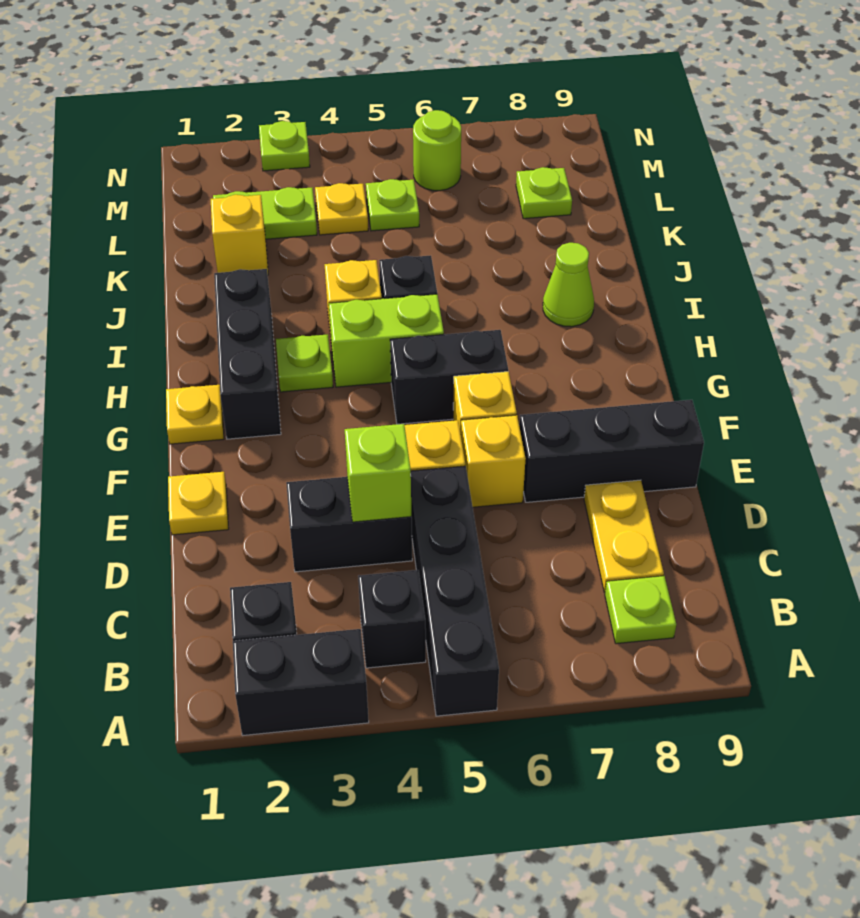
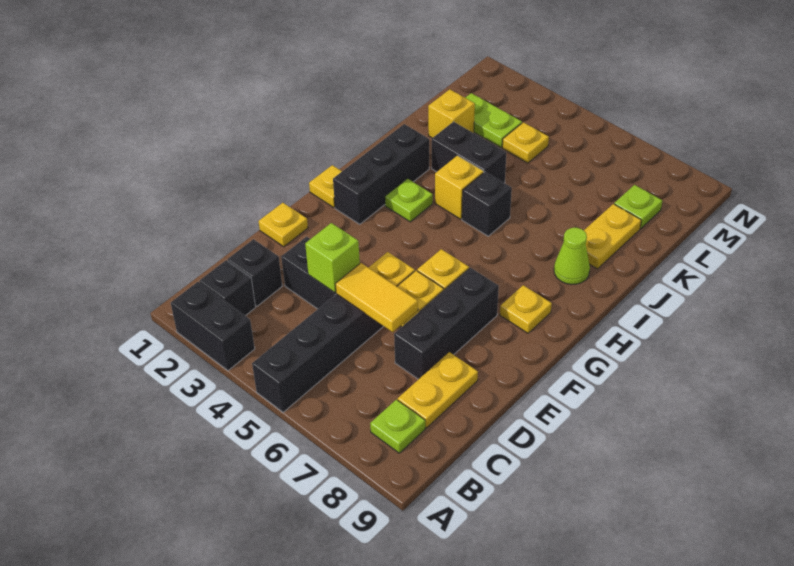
black brick B4 level 1 -> black brick C2 level 1
none -> yellow tile D5:D6 level 2
black brick E7:E9 level 1 -> black brick D7:F7 level 1
black brick G5:G6 level 1 -> black brick J3:J4 level 1
none -> yellow plate G8 level 1
lime brick H4:H5 level 1 -> none
none -> yellow plate J8:K8 level 1
lime plate L5 level 1 -> none
lime round brick M6 level 1 -> none
lime plate N3 level 1 -> none

